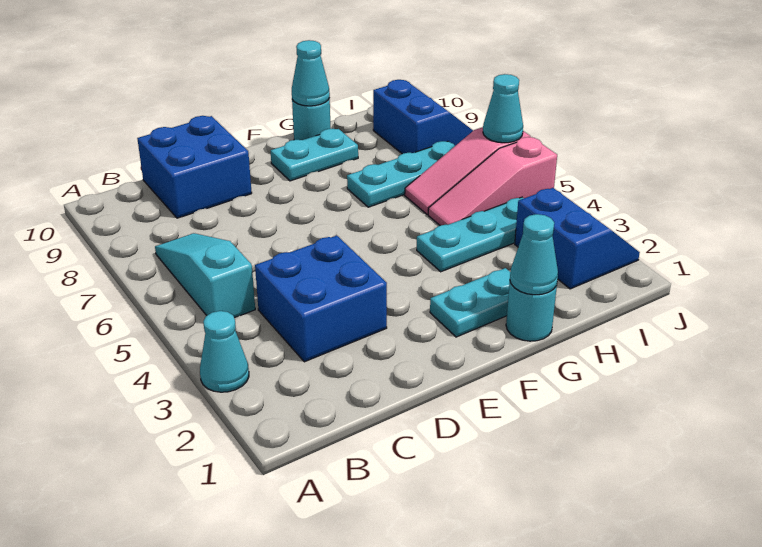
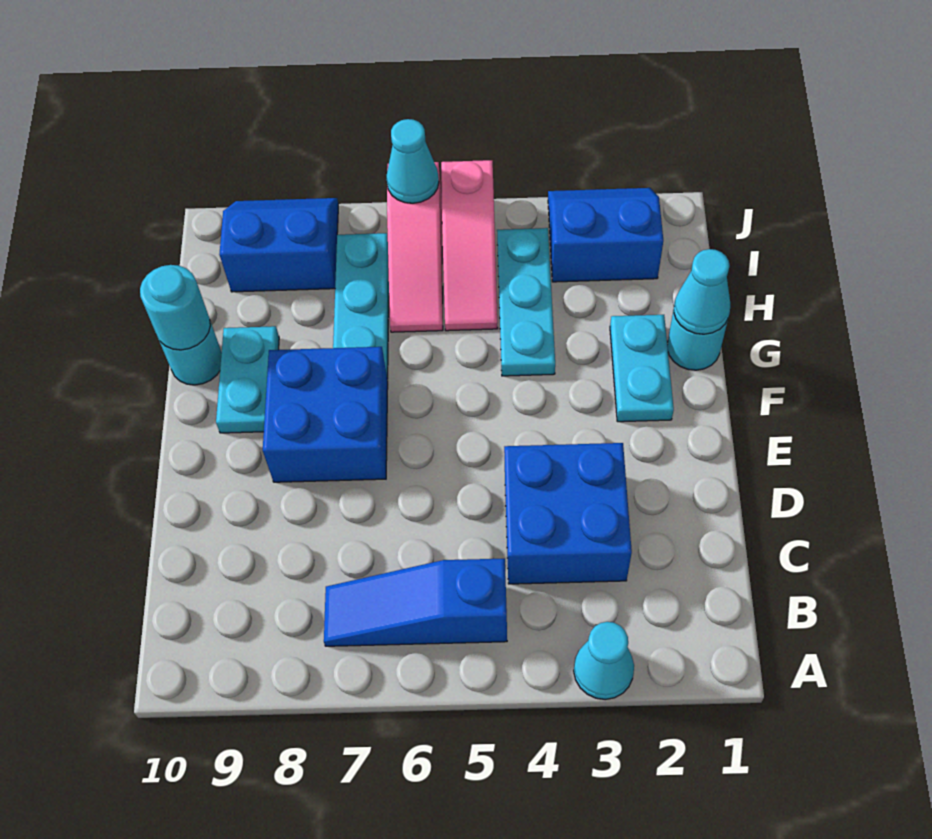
cyan slope B5:B7 level 1 top 5 -> blue slope B5:B7 level 1 top 5
blue brick C9:D10 level 1 -> blue brick E7:F8 level 1
cyan cone G10 level 2 -> cyan round brick G10 level 2

